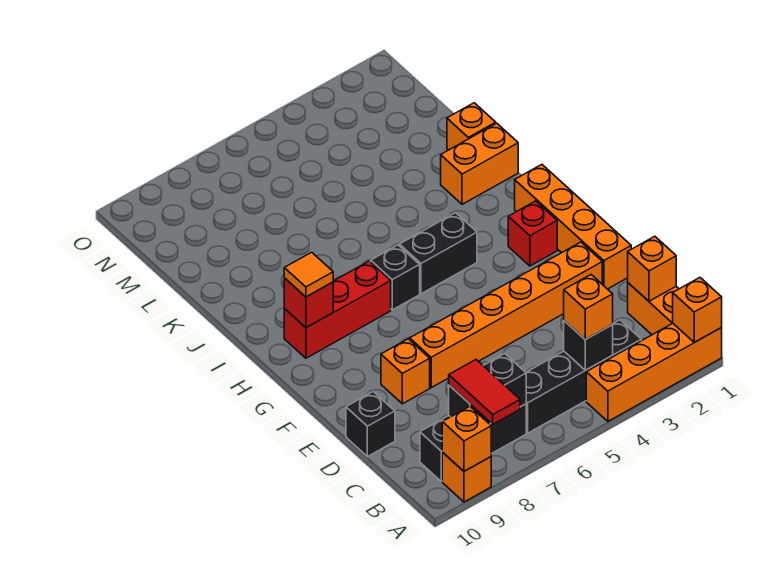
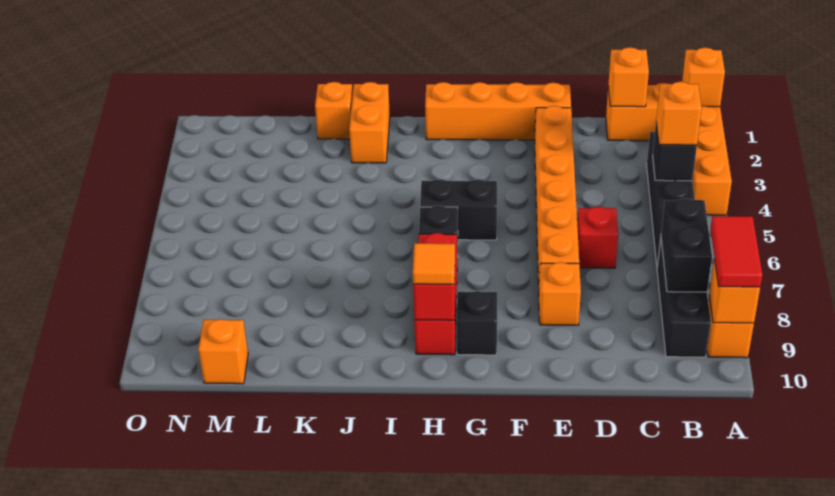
red tile A8:B8 level 3 -> red tile A8:A9 level 3
black brick D10 level 1 -> black brick G9 level 1
red brick G2 level 1 -> red brick D6 level 1
black brick H4:H5 level 1 -> black brick G5:H5 level 1
none -> orange brick M10 level 1

